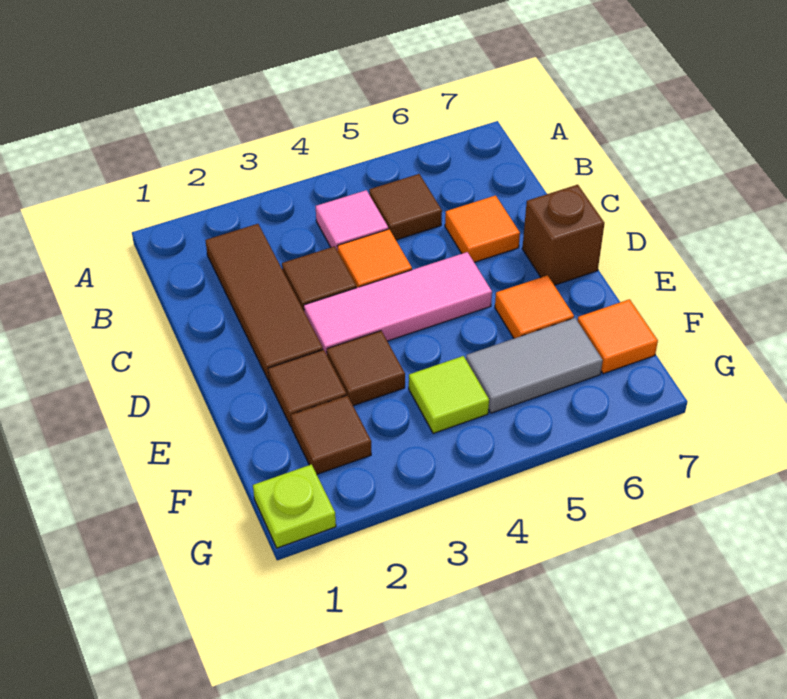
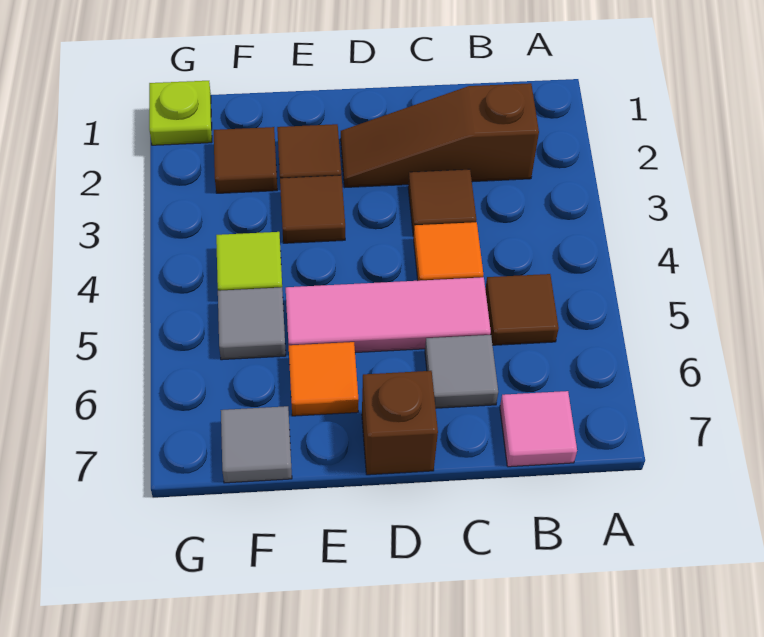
brown tile B2:D2 level 1 -> brown slope B2:D2 level 1 top B
pink tile B4 level 1 -> pink tile B7 level 1
orange tile C6 level 1 -> grey tile C6 level 1
pink tile D3:D5 level 1 -> pink tile C5:E5 level 1
grey tile F5:F6 level 1 -> grey tile F5 level 1
orange tile F7 level 1 -> grey tile F7 level 1

